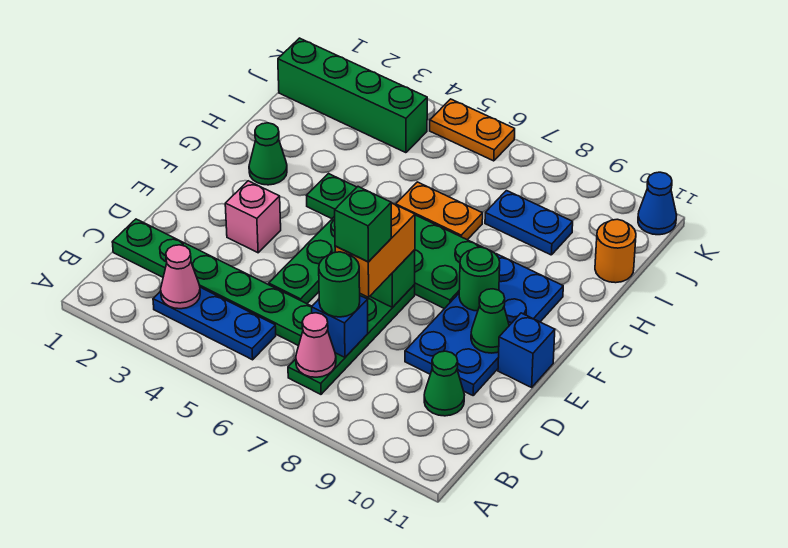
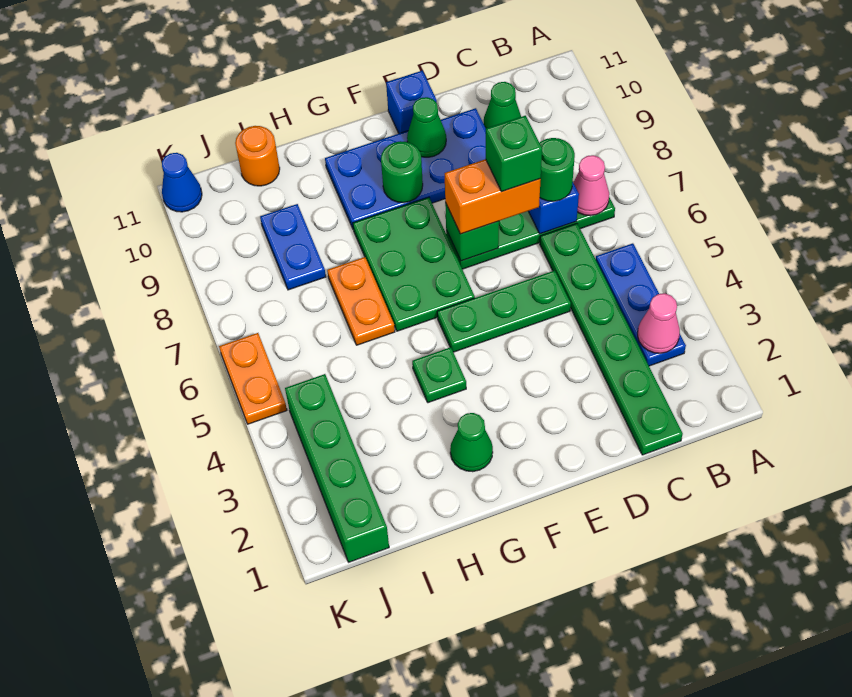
pink brick E3 level 1 -> none

